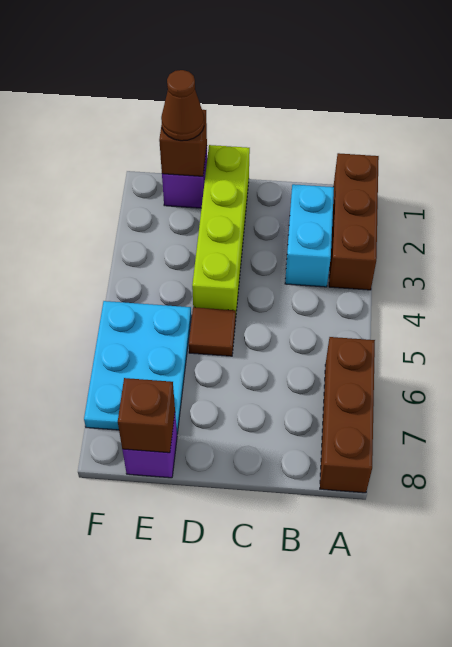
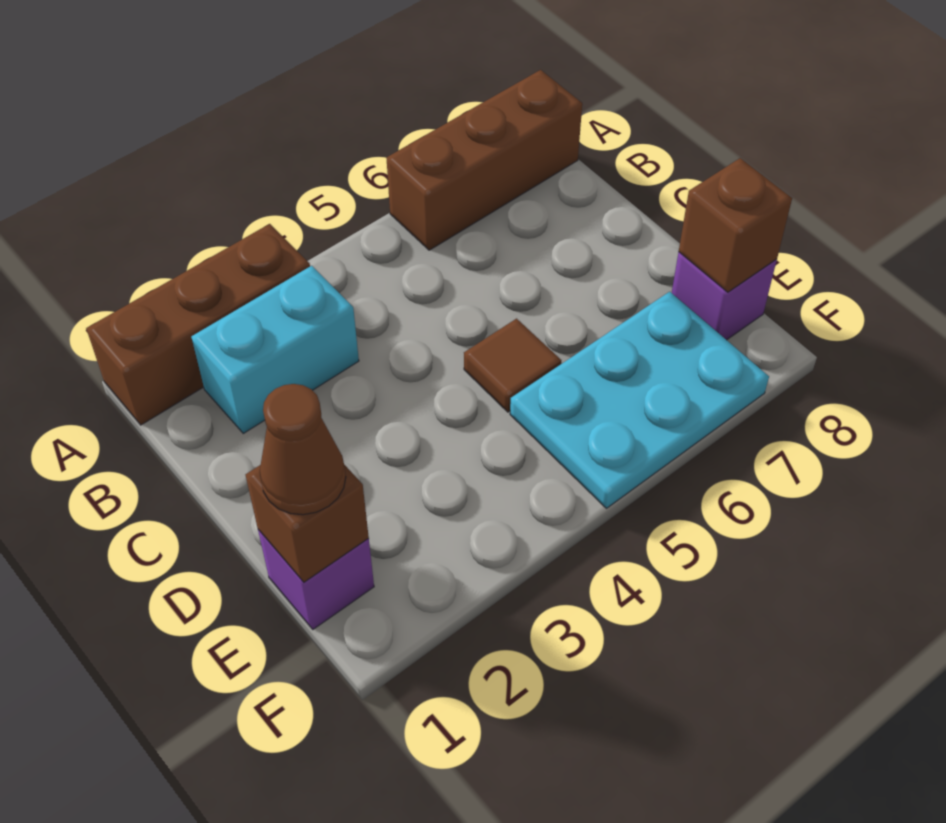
lime brick D1:D4 level 1 -> none

